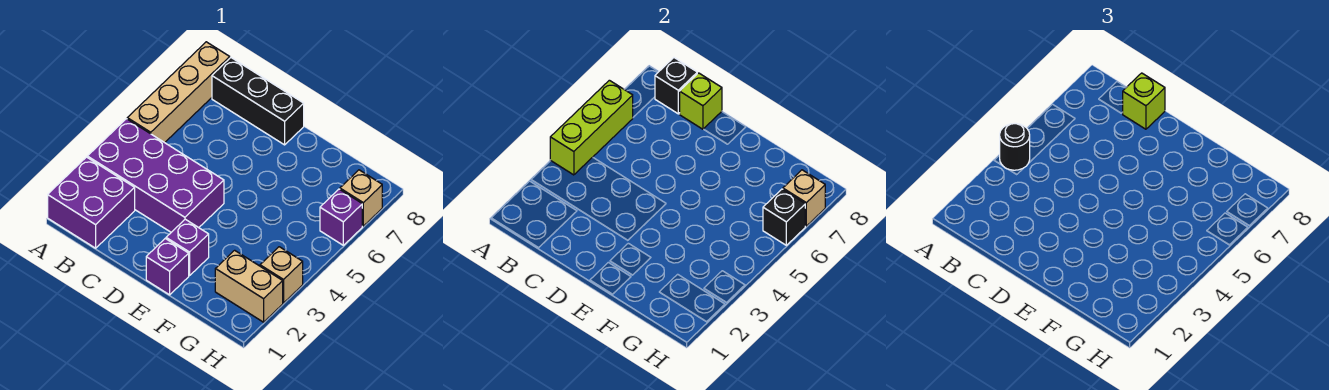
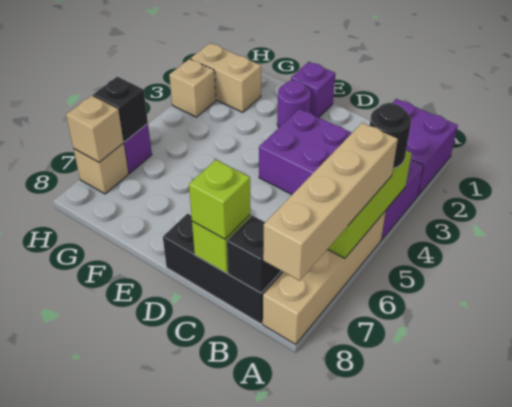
none -> tan brick A5:A8 level 3
purple brick E2 level 1 -> purple round brick E2 level 1

